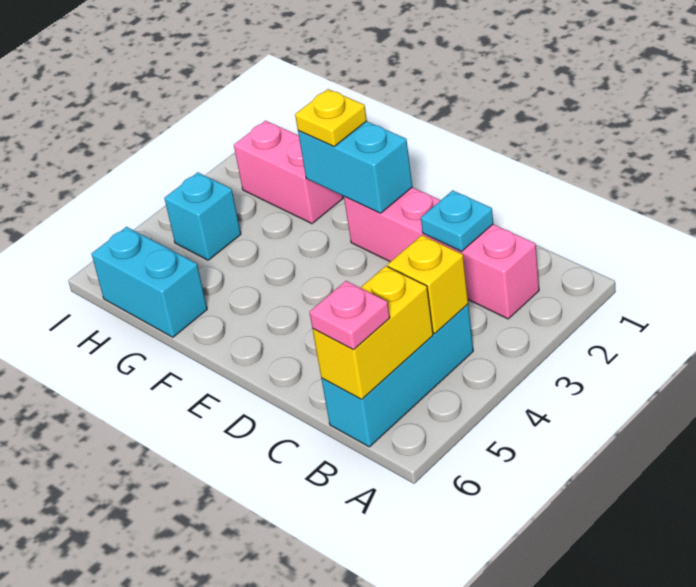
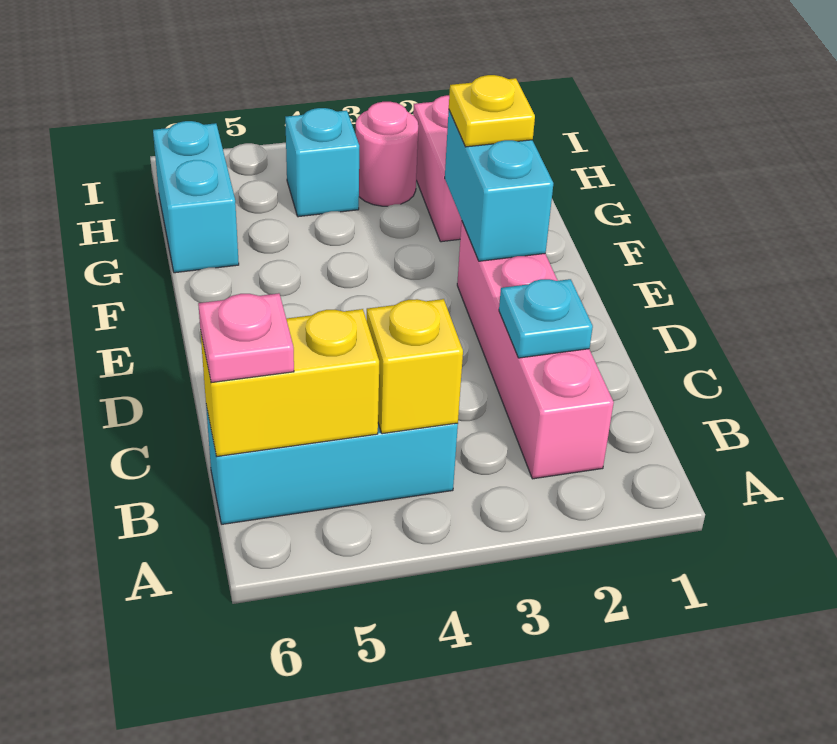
none -> pink round brick H3 level 1

